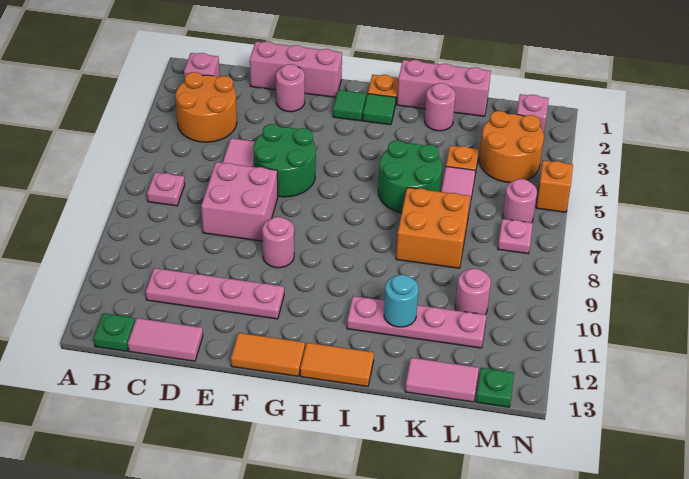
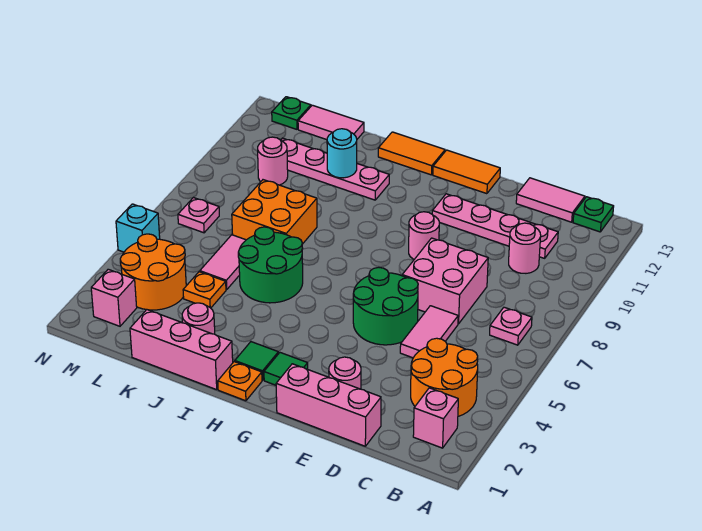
pink round brick M6 level 1 -> pink round brick C10 level 1
orange brick N5 level 1 -> cyan brick N5 level 1

